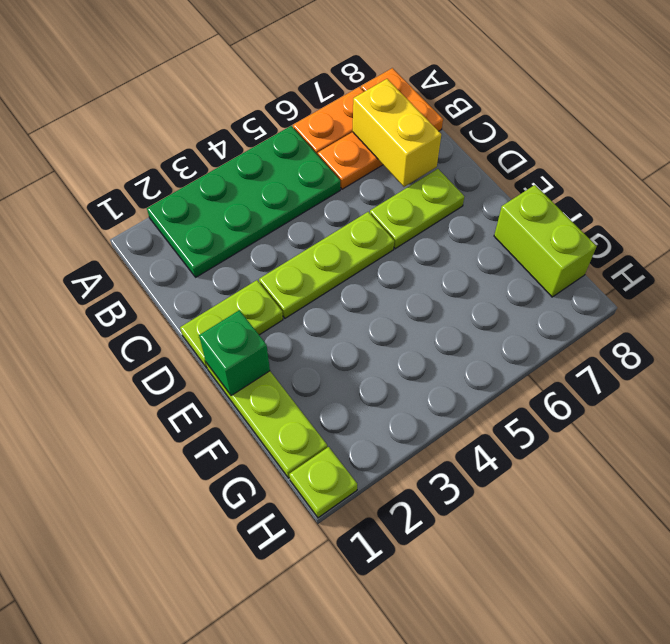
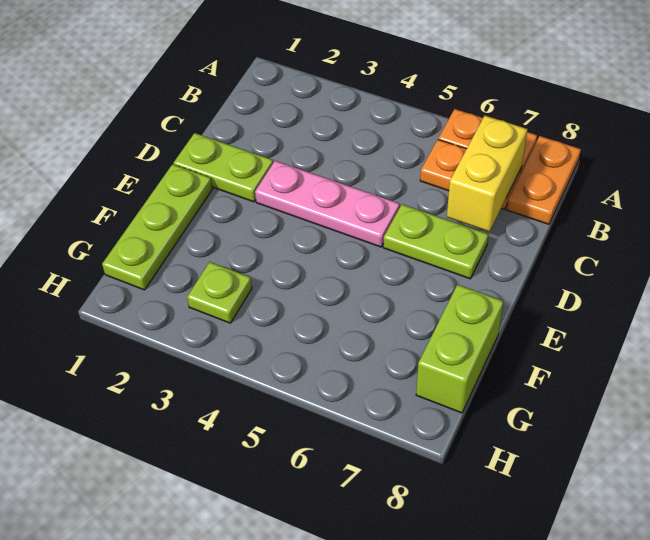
green plate A2:B5 level 1 -> none
lime plate D3:D5 level 1 -> pink plate D3:D5 level 1
green brick E1 level 2 -> none
lime plate H1 level 1 -> lime plate G3 level 1

